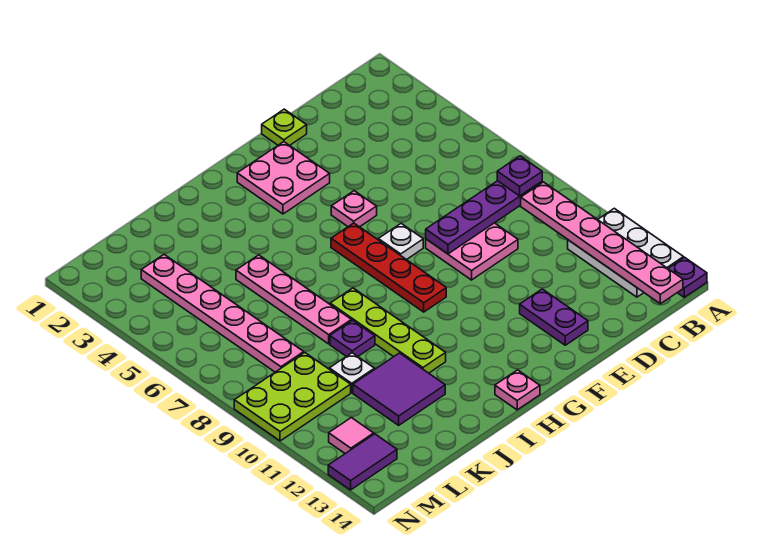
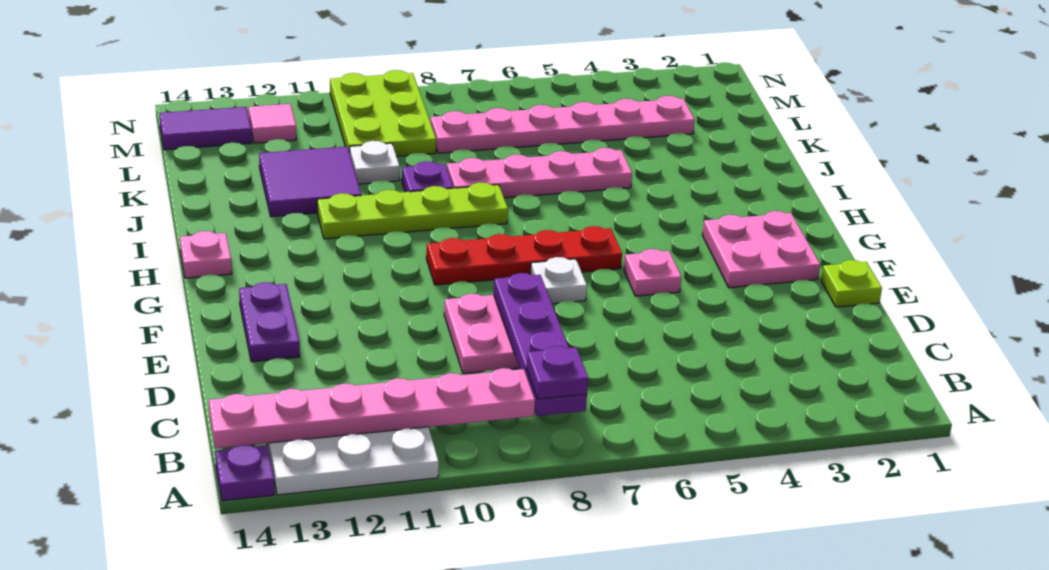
purple plate E12:E13 level 1 -> purple plate E13:F13 level 1
purple tile M13:N13 level 1 -> purple tile M13:M14 level 1

